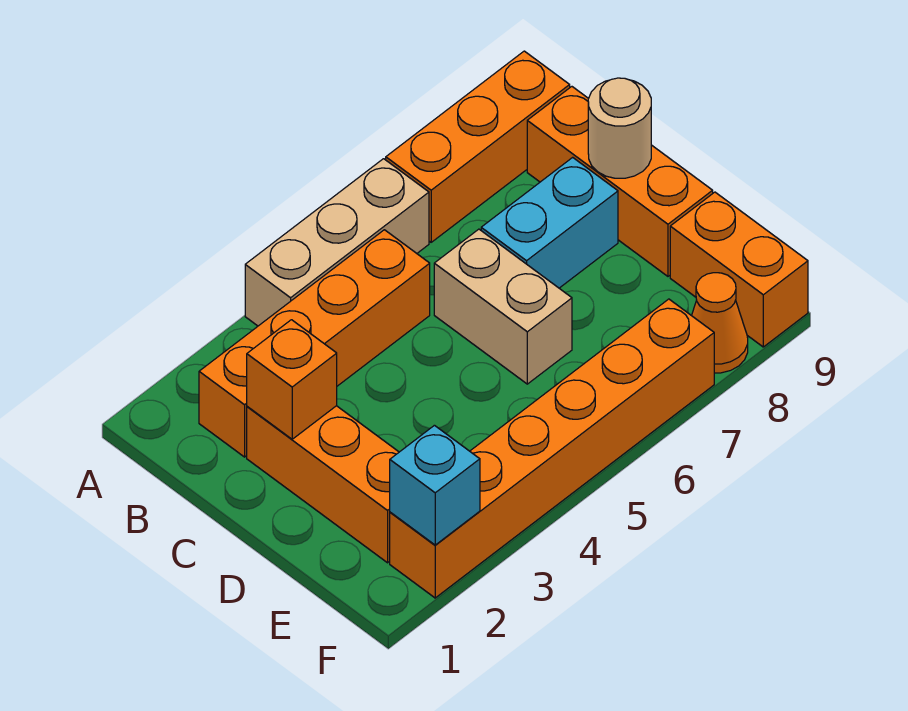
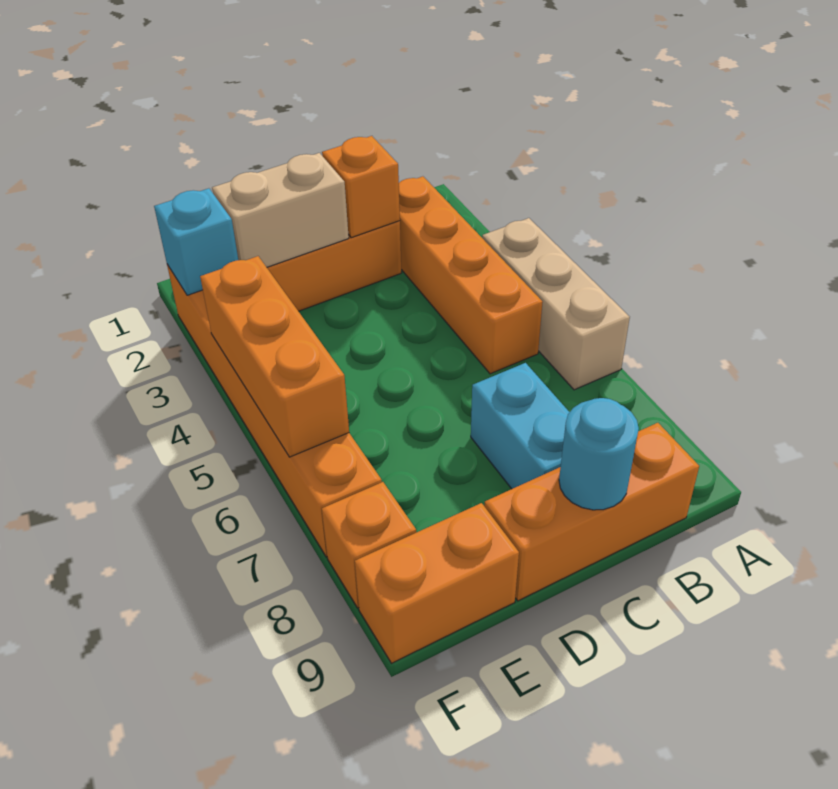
orange brick A7:A9 level 1 -> orange brick F4:F6 level 2
tan brick C6:D6 level 1 -> tan brick D2:E2 level 2
tan round brick C9 level 2 -> cyan round brick C9 level 2
orange cone F8 level 1 -> orange brick F8 level 1

